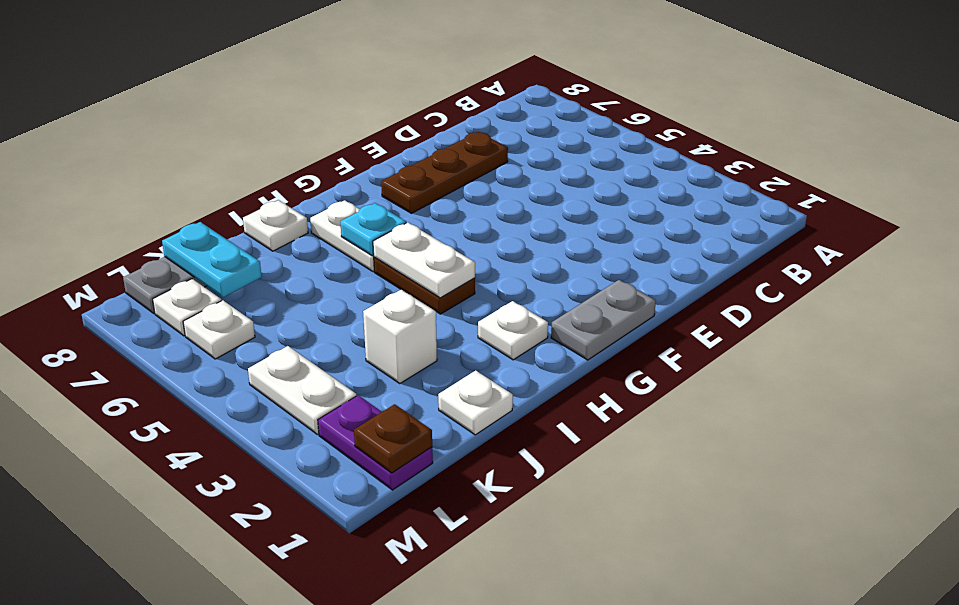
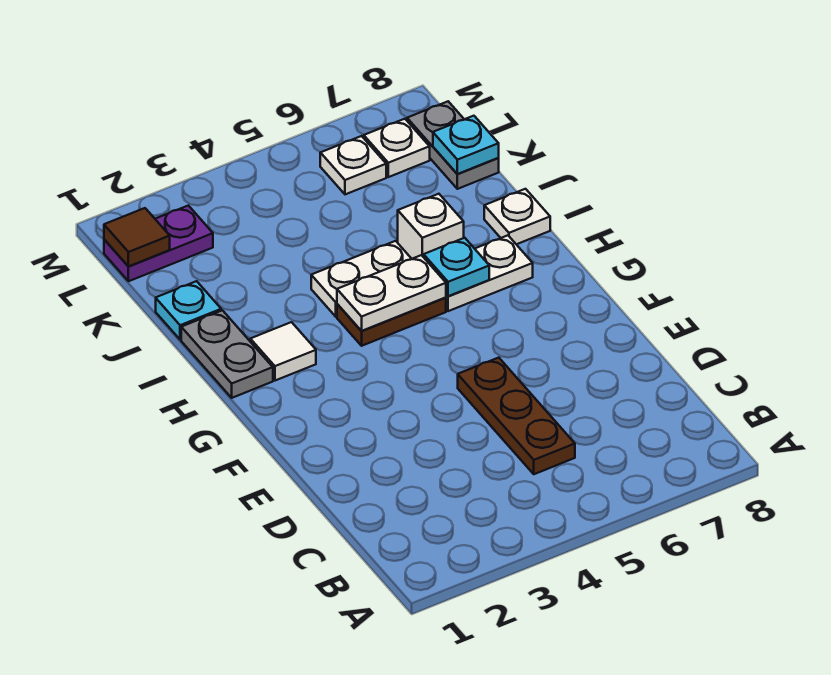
brown plate D7:F7 level 1 -> brown plate C5:E5 level 1
grey plate F1:G1 level 1 -> grey plate H1:I1 level 1
white plate H2 level 1 -> white tile H2 level 1
white plate J1 level 1 -> cyan plate J1 level 1
white brick J3 level 1 -> white brick I6 level 1
cyan plate K7:K8 level 2 -> cyan plate K8 level 2
brown plate L1 level 2 -> brown tile L1 level 2
white plate L3:L4 level 1 -> white plate I4:I5 level 1

